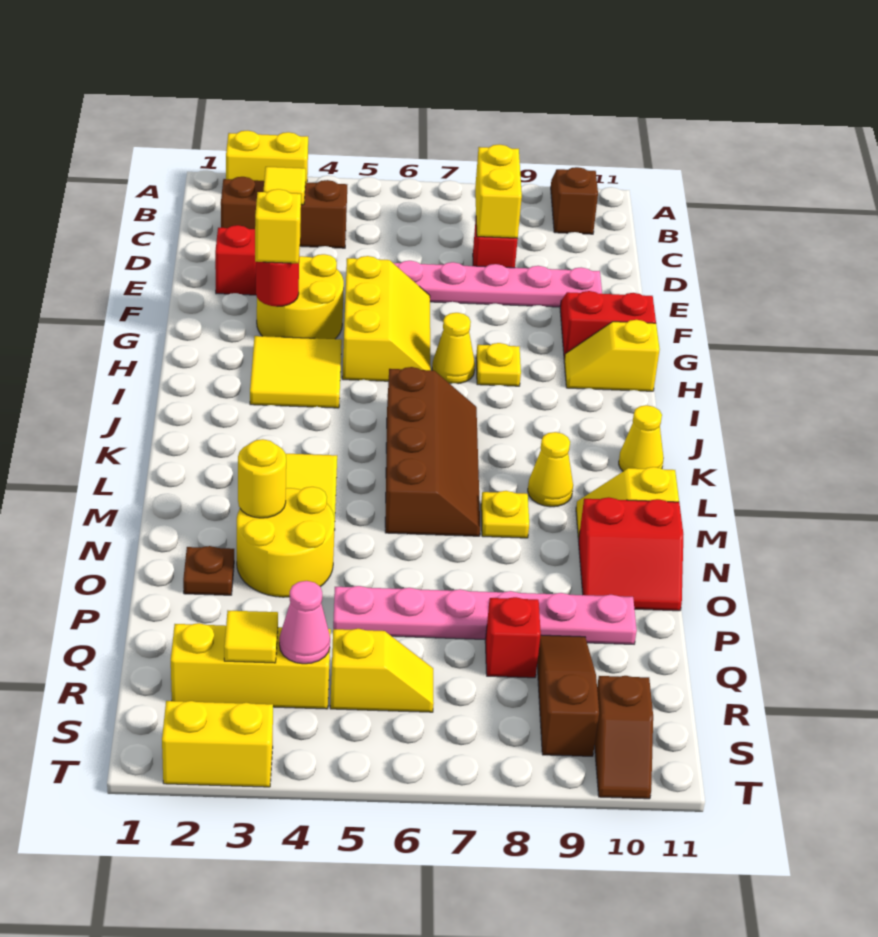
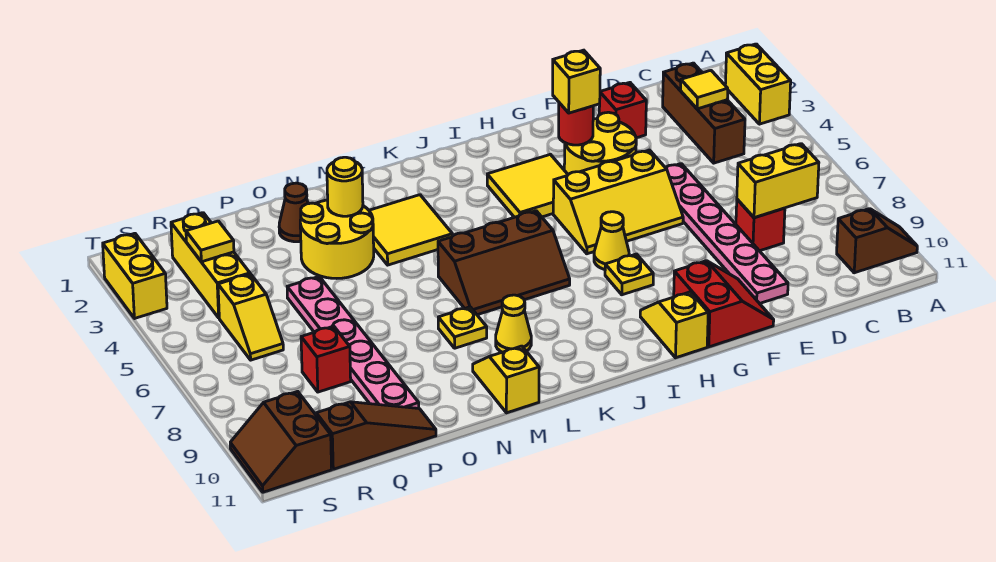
brown slope J6:M7 level 1 top 6 -> brown slope J6:L7 level 1 top 6
yellow cone K11 level 1 -> none
red slope N10:O11 level 1 top N -> none
brown plate O2 level 1 -> brown cone O2 level 1
brown slope Q9:S9 level 1 top S -> brown slope P11:R11 level 1 top R
pink cone R4 level 2 -> none
brown slope S10:T10 level 1 top S -> brown slope S10:T11 level 1 top S

